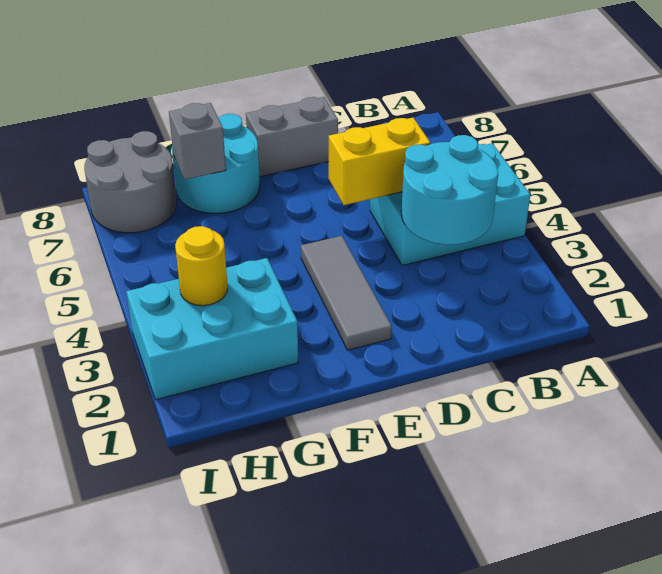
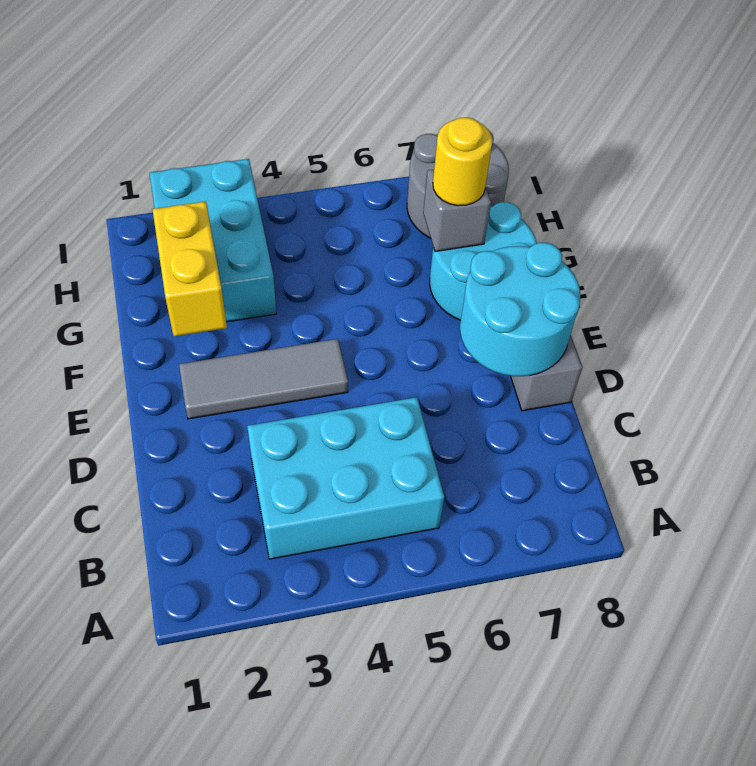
cyan brick A4:C5 level 1 -> cyan brick B3:C5 level 1
cyan round brick B3:C4 level 2 -> cyan round brick D7:E8 level 2
yellow brick C5:D5 level 2 -> yellow brick F2:G2 level 2
yellow round brick H3 level 2 -> yellow round brick G7 level 3

